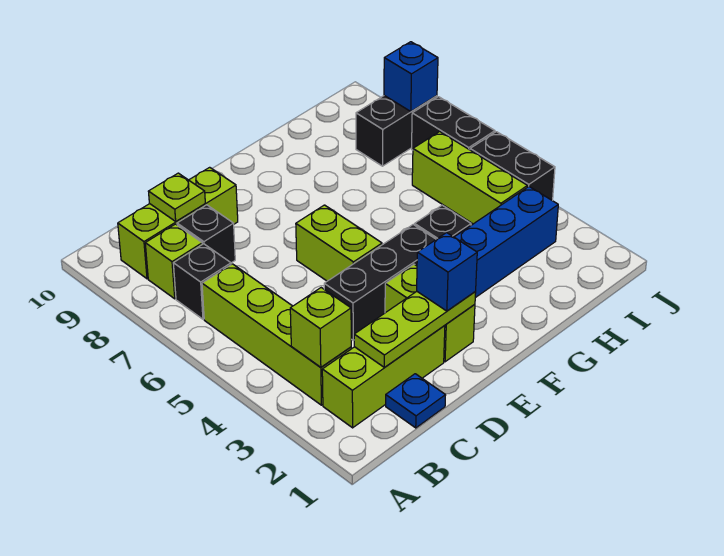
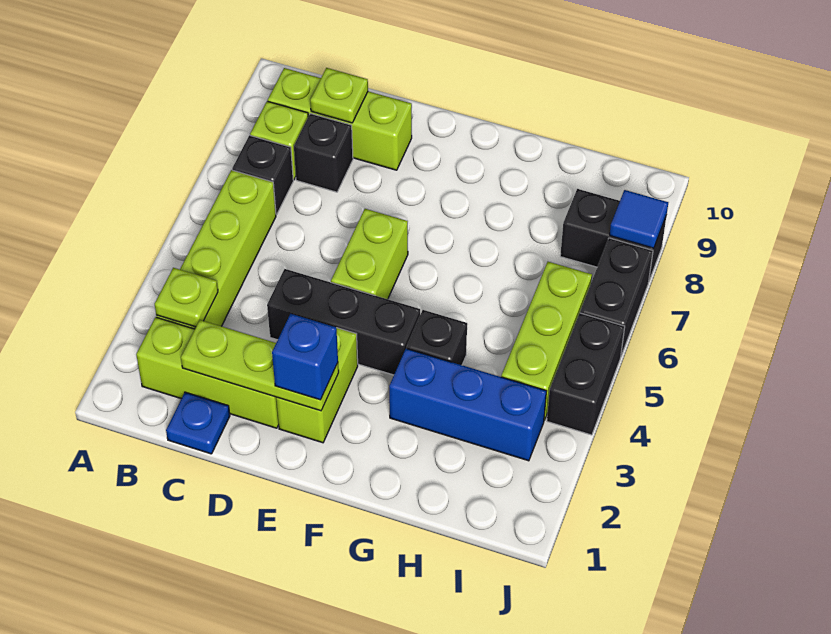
lime brick B3 level 2 -> lime plate B3 level 2
blue brick J8 level 2 -> blue tile J8 level 2

